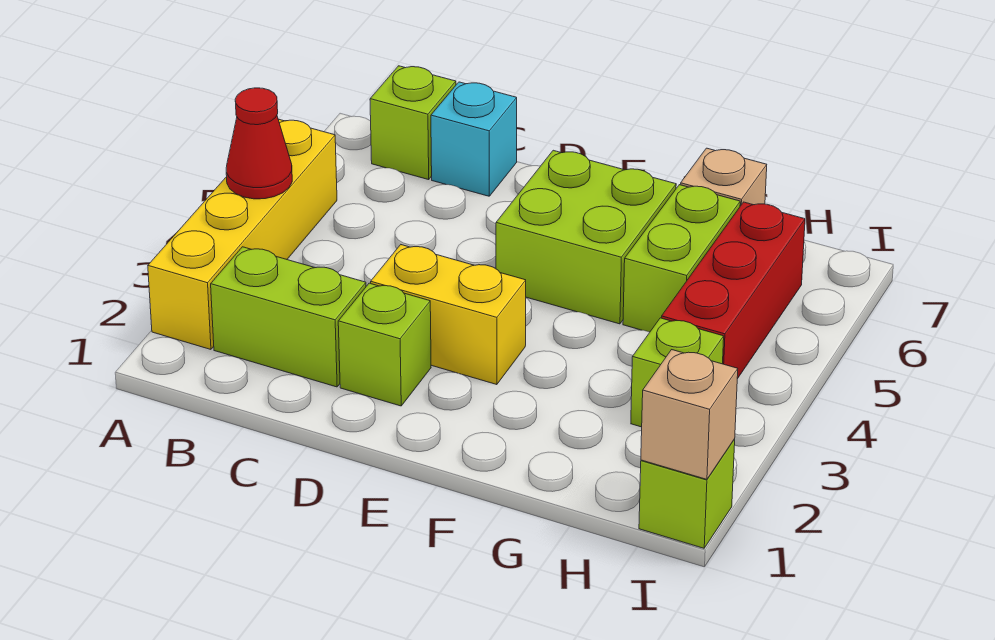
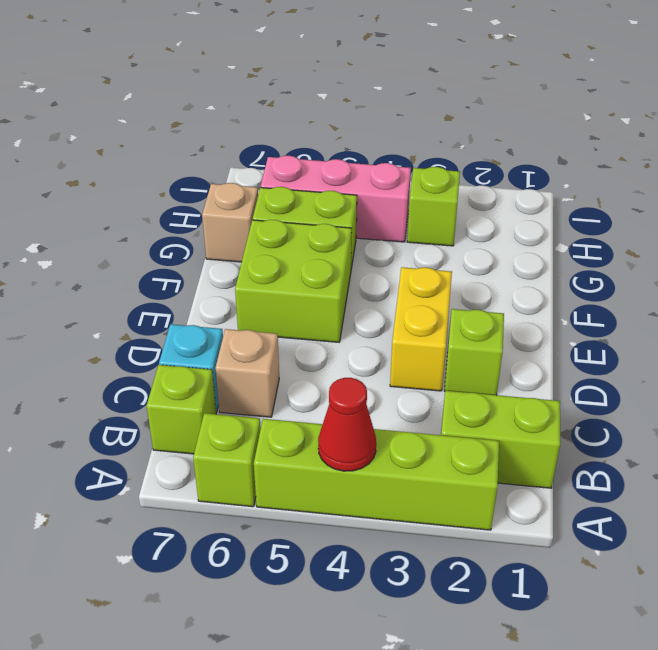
yellow brick A2:A5 level 1 -> lime brick A2:A5 level 1
lime brick B2:C2 level 1 -> lime brick B1:B2 level 1
red brick H4:H6 level 1 -> pink brick H4:H6 level 1
lime brick I1 level 1 -> lime brick A6 level 1
tan brick I1 level 2 -> tan brick C6 level 1

